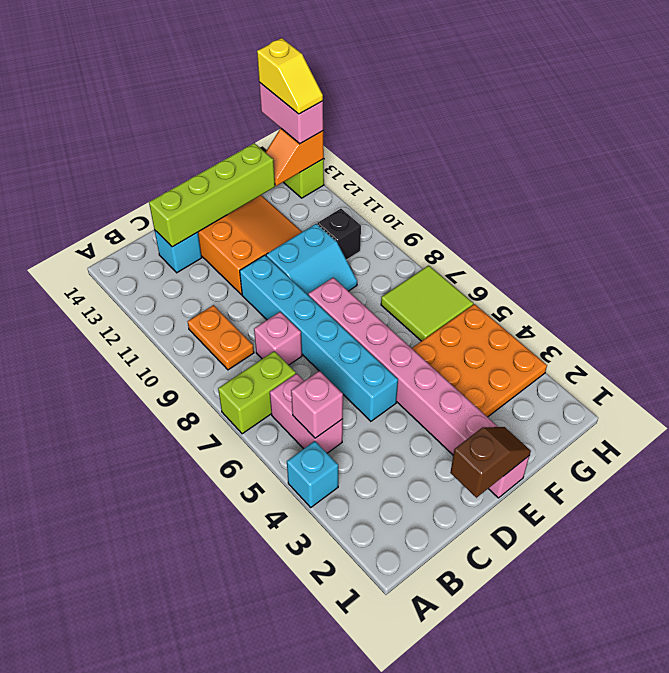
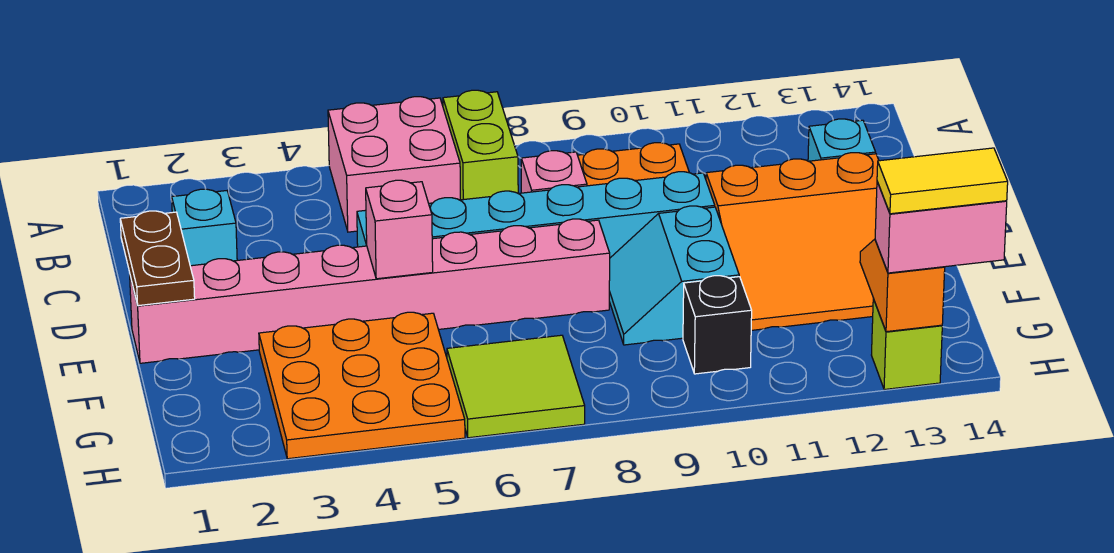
cyan brick A4 level 1 -> cyan brick C2 level 1
pink brick B5:B6 level 1 -> pink brick A5:B6 level 1
pink brick B5 level 2 -> pink brick E5 level 2
lime brick C13:F13 level 2 -> none
brown slope D1:E1 level 2 top D -> brown plate D1:E1 level 2
yellow slope H13:H14 level 4 top 14 -> yellow tile H13:H14 level 4

